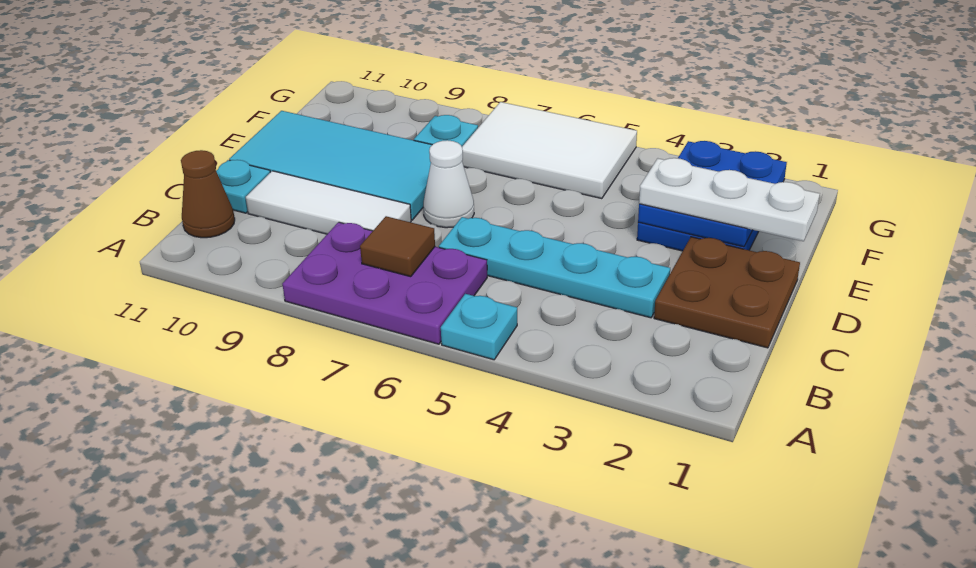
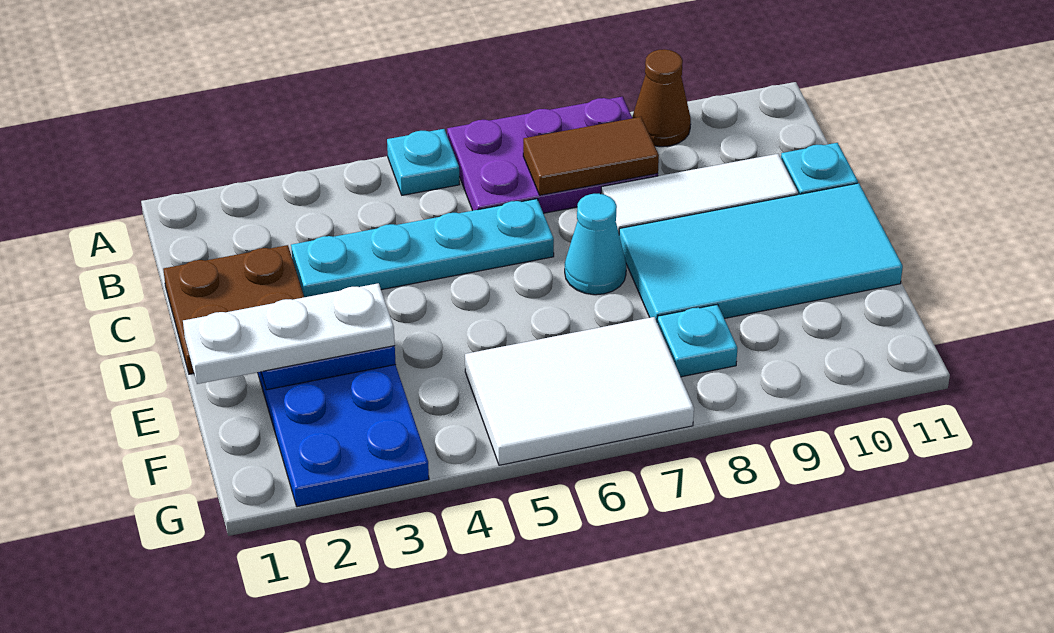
brown tile B7 level 2 -> brown tile B7:B8 level 2
brown cone B11 level 1 -> brown cone A9 level 1
white cone D7 level 1 -> cyan cone D7 level 1

